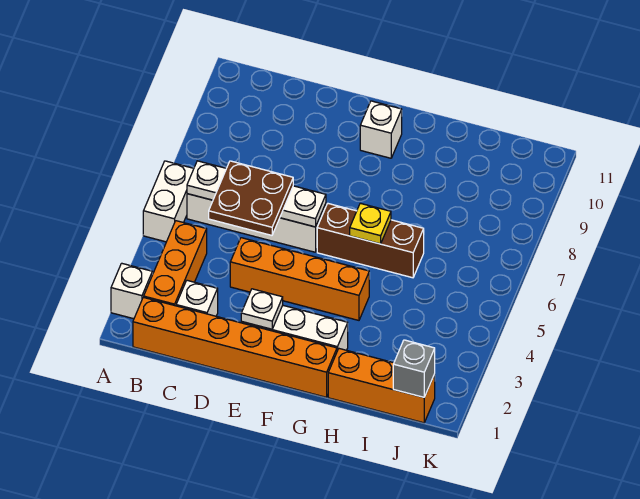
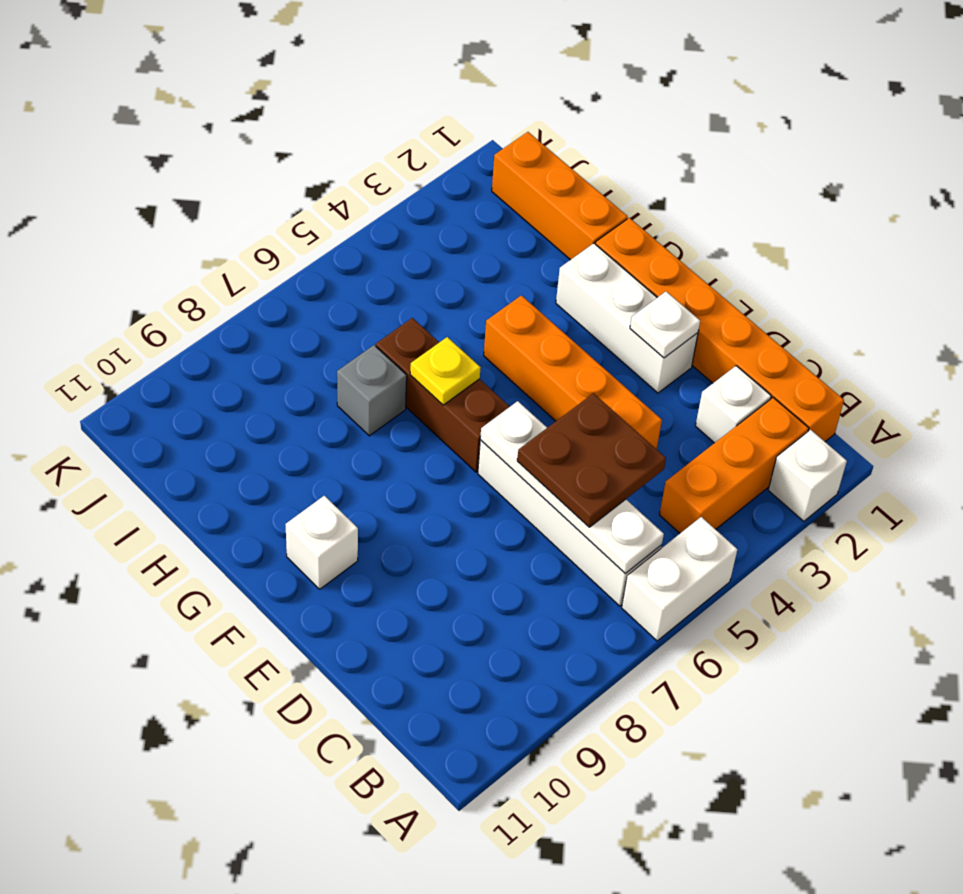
grey brick J1 level 2 -> grey brick H7 level 1

